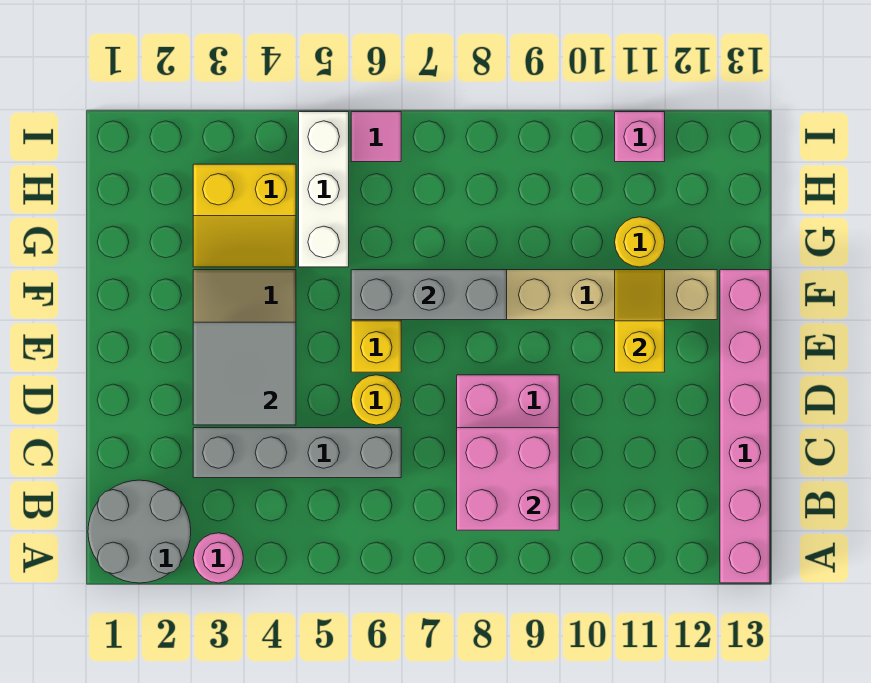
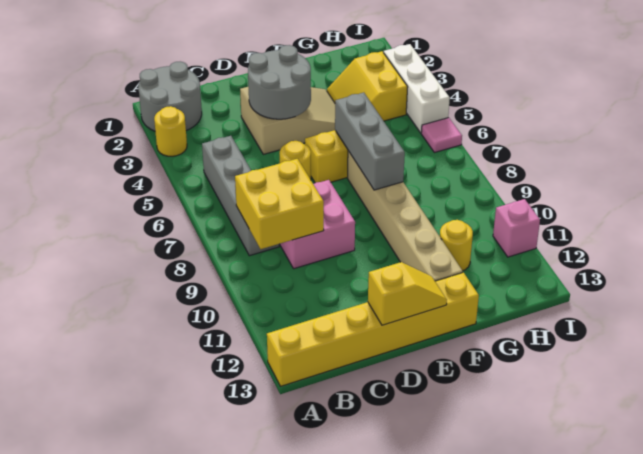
pink round brick A3 level 1 -> yellow round brick A3 level 1
pink brick A13:F13 level 1 -> yellow brick A13:F13 level 1
pink brick B8:C9 level 2 -> yellow brick B8:C9 level 2
grey brick C3:C6 level 1 -> grey brick B5:B8 level 1
grey tile D3:E4 level 2 -> grey round brick D3:E4 level 2
yellow slope E11:F11 level 2 top E -> yellow slope D13:E13 level 2 top D
white brick G5:I5 level 1 -> white brick I3:I5 level 1

